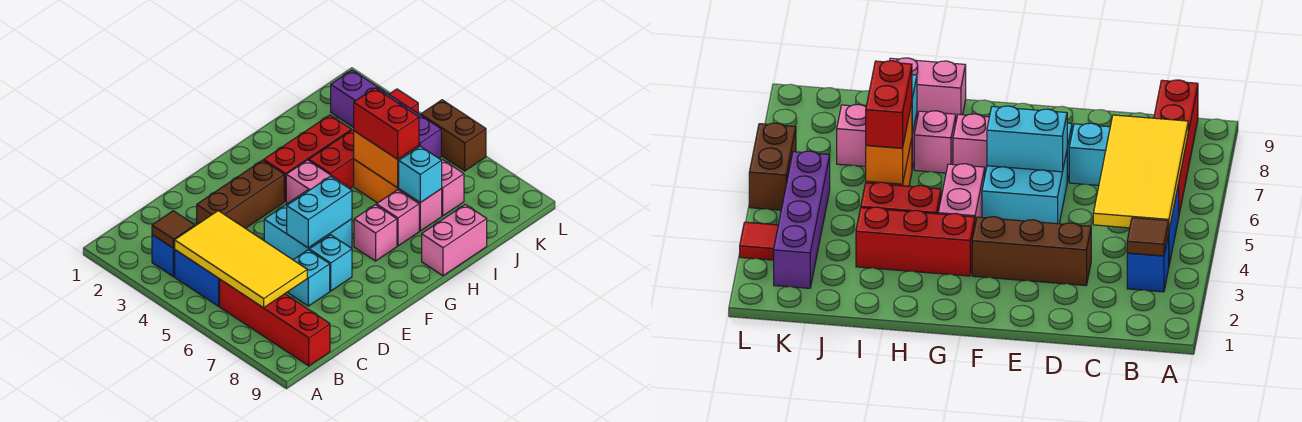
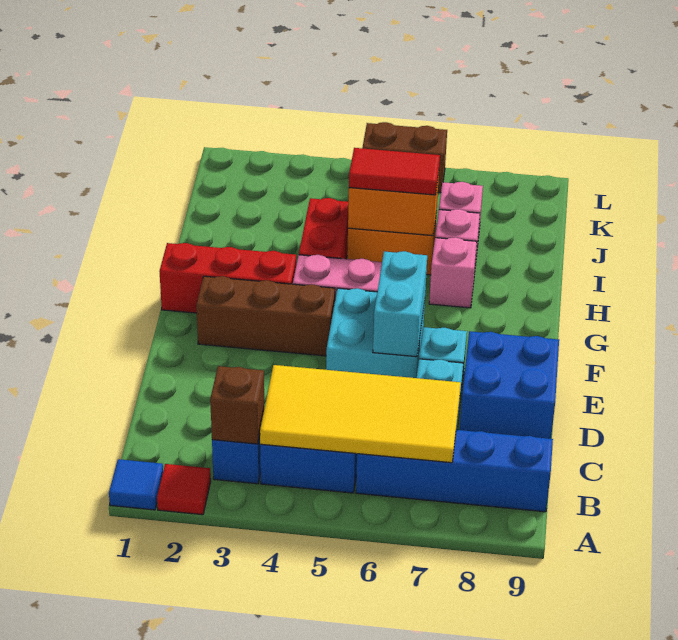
none -> blue tile A1 level 1
brown tile B3 level 2 -> brown brick B3 level 2
red brick B6:B9 level 1 -> blue brick B6:B9 level 1
brown brick D3:F3 level 1 -> brown brick F2:F4 level 1
none -> blue brick D8:E9 level 1
red brick G3:I3 level 1 -> red brick G1:G3 level 1
pink brick G7 level 1 -> none
pink brick H9:I9 level 1 -> none
red brick I5:I6 level 3 -> red tile I5:I6 level 3
cyan brick I7 level 2 -> none
purple brick K2:K5 level 1 -> none
red tile L3 level 1 -> red tile A2 level 1

